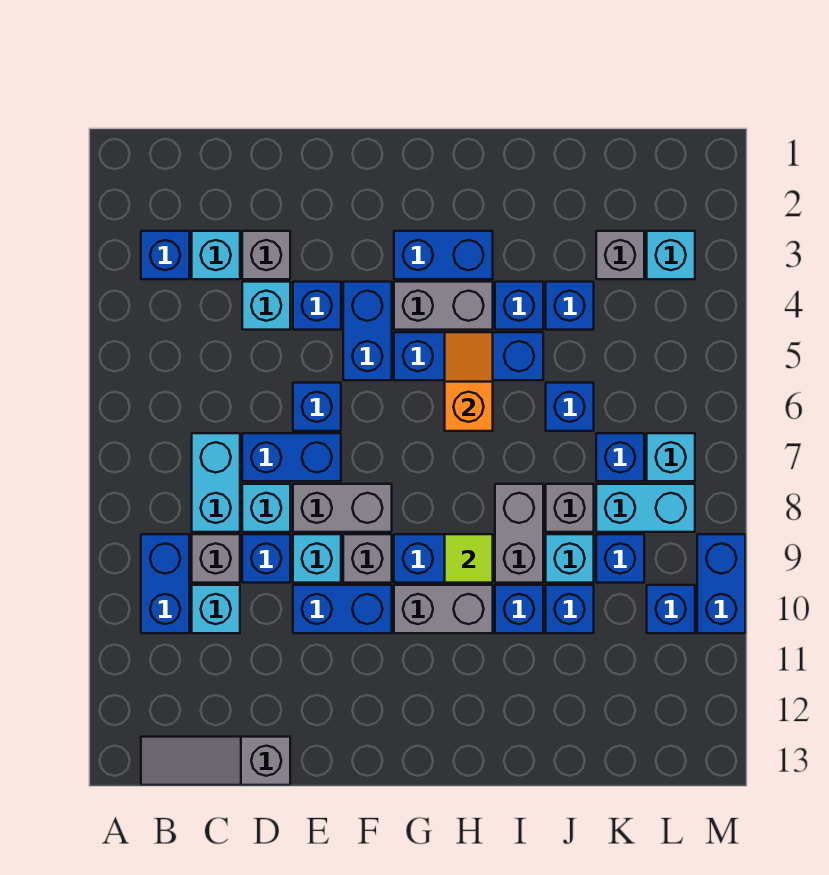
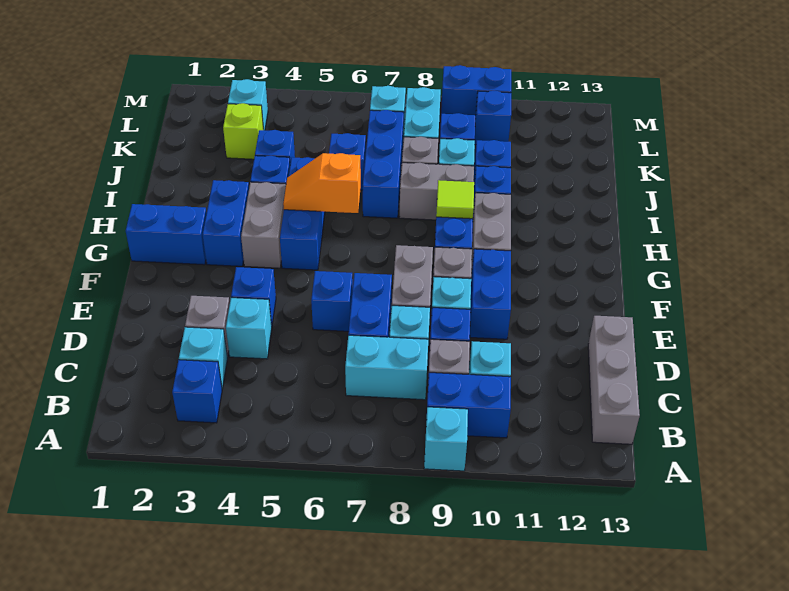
none -> cyan brick A9 level 1
grey slope B13:D13 level 1 top D -> grey brick B13:D13 level 1
blue brick F4:F5 level 1 -> blue brick G1:G2 level 1
grey brick K3 level 1 -> lime brick K3 level 1
blue brick K7 level 1 -> blue brick I7:K7 level 1

